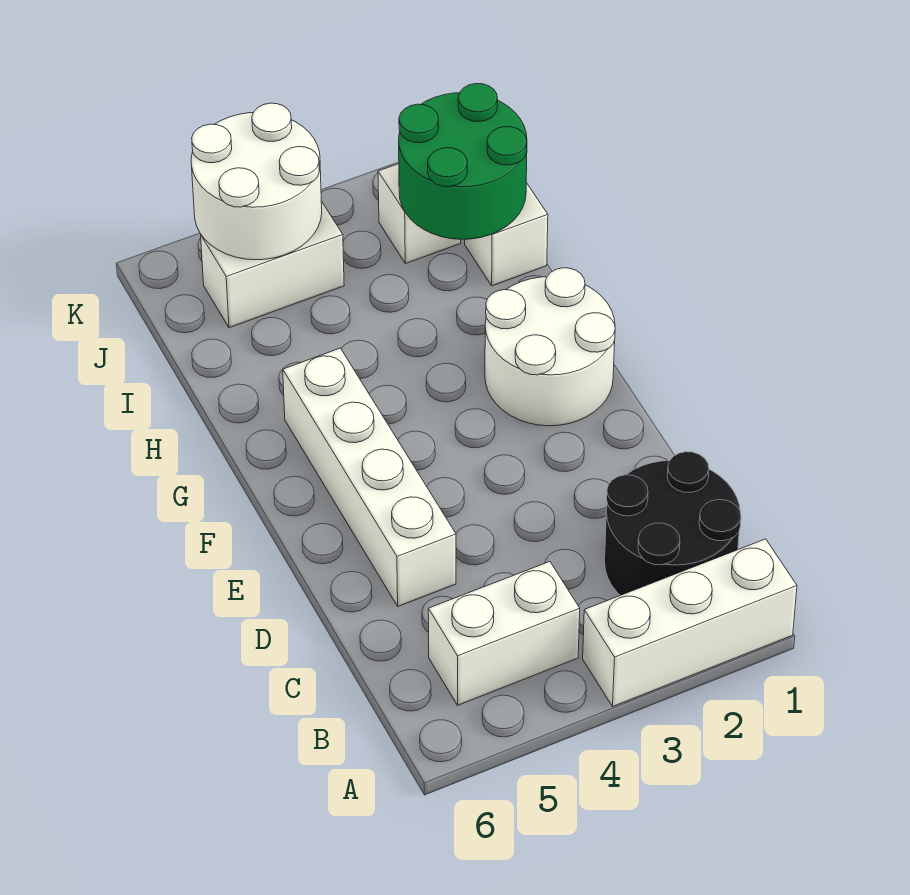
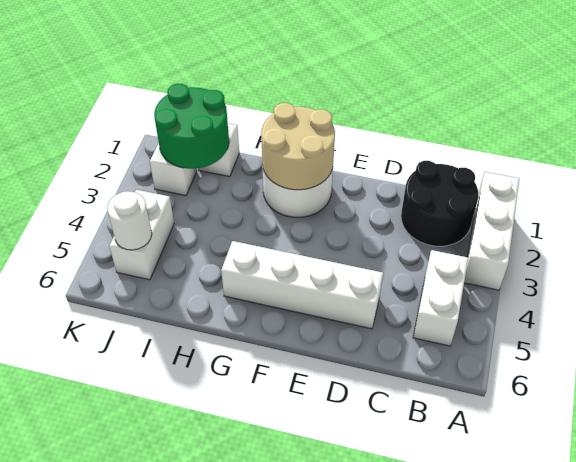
none -> tan round brick F1:G2 level 2
white round brick J4:K5 level 2 -> white round brick J5 level 2

